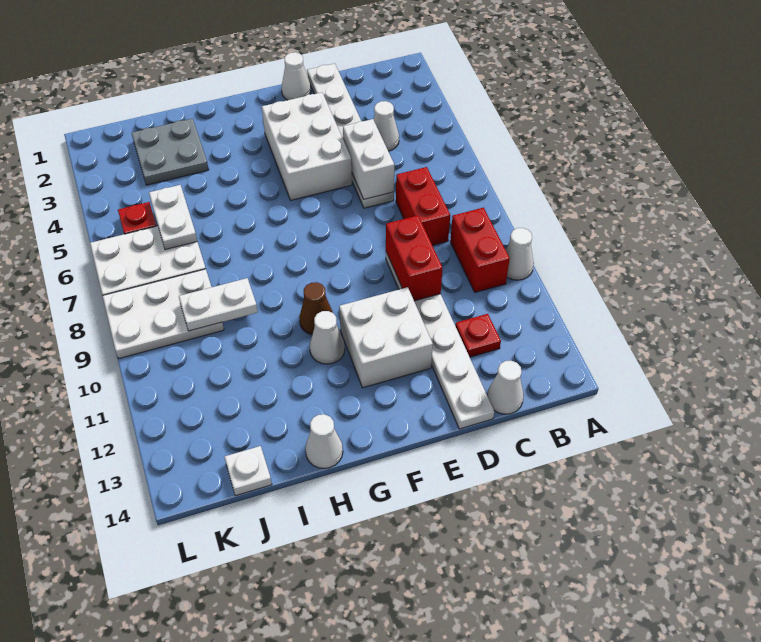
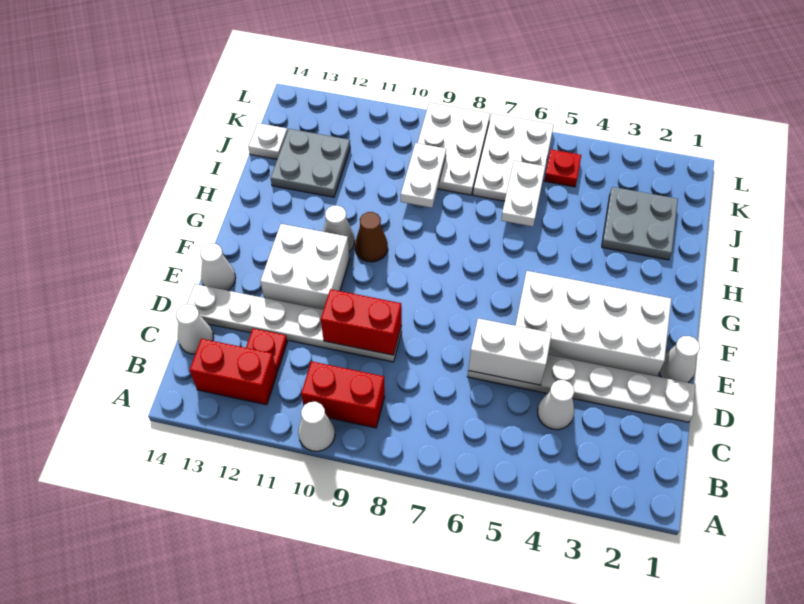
red brick C7:C8 level 1 -> red brick B12:B13 level 1
white brick E3:F5 level 1 -> white brick E2:F5 level 1
white cone H14 level 1 -> white cone E14 level 1
none -> grey plate I12:J13 level 1
white plate J5:J6 level 2 -> white plate I6:J6 level 2

